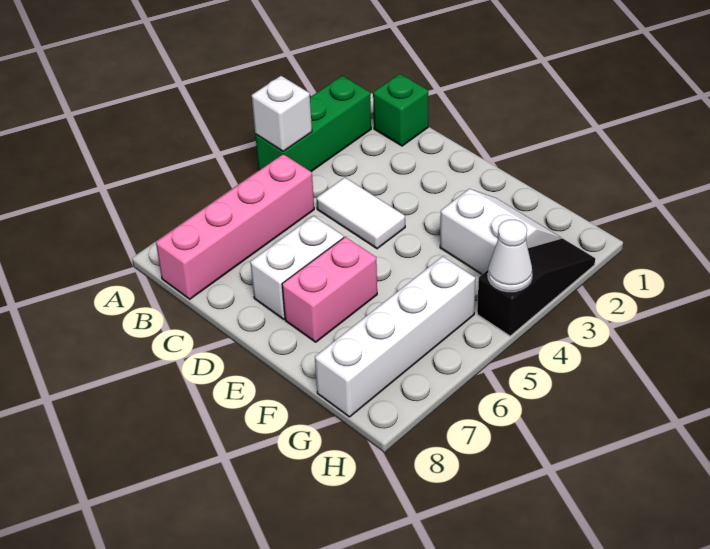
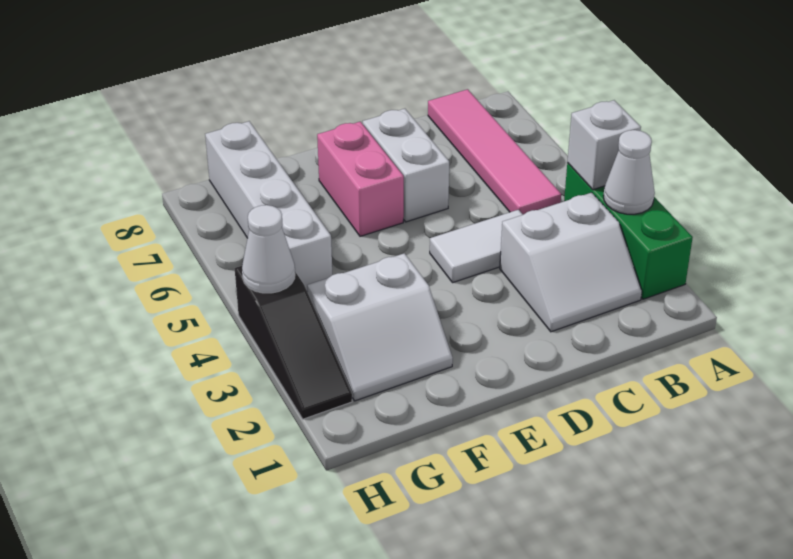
none -> white cone A3 level 2
green brick B1 level 1 -> none
none -> white slope B2:C3 level 1 top 3
pink brick B5:B8 level 1 -> pink tile B5:B8 level 1

